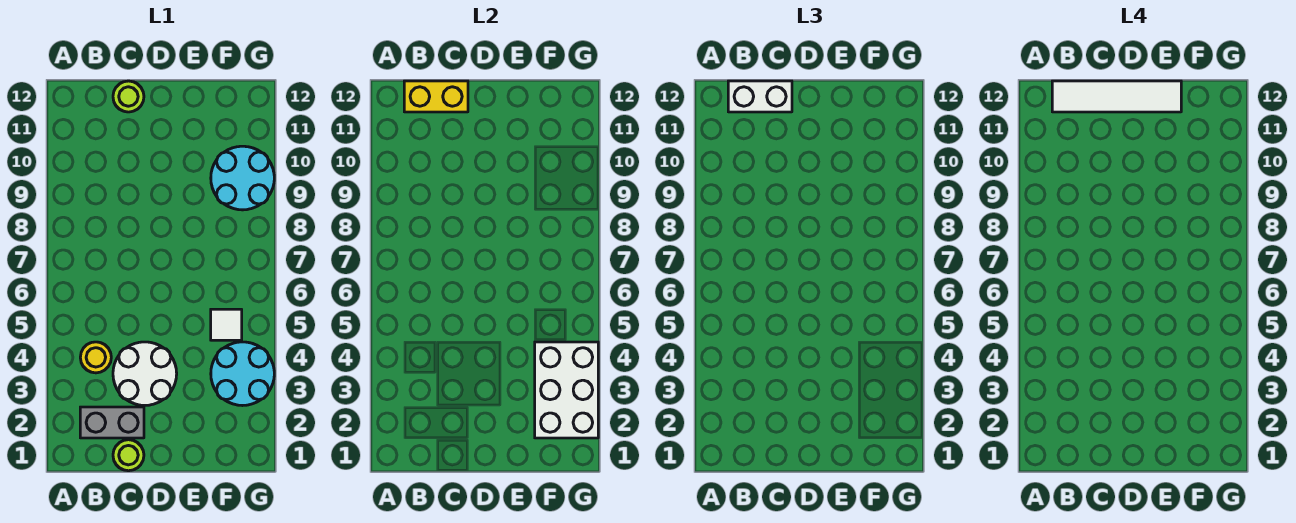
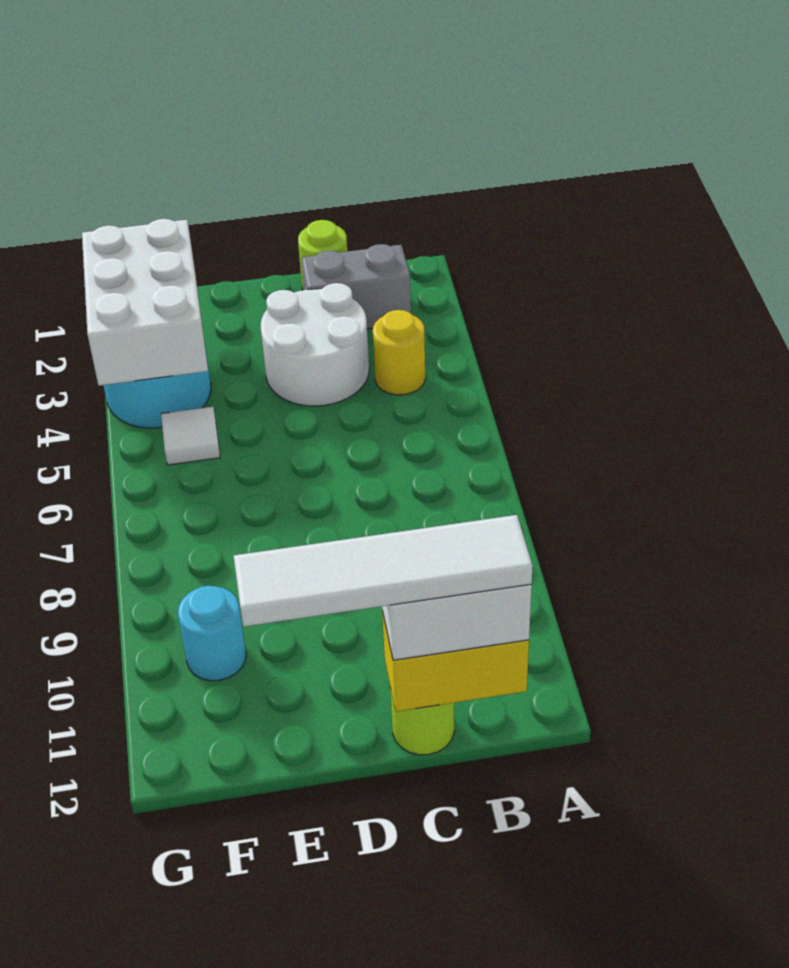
cyan round brick F9:G10 level 1 -> cyan round brick F10 level 1

